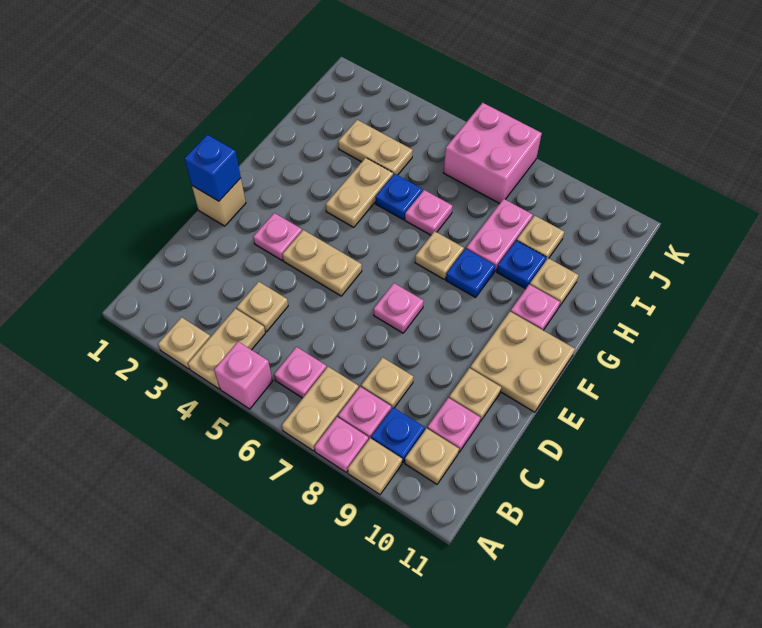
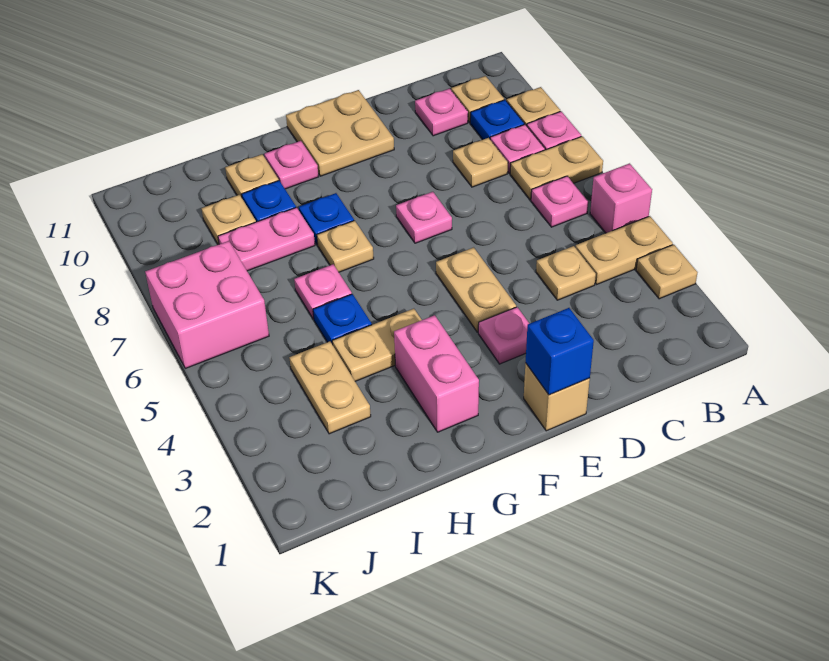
tan plate D10 level 1 -> none
none -> pink brick G2:G3 level 1

